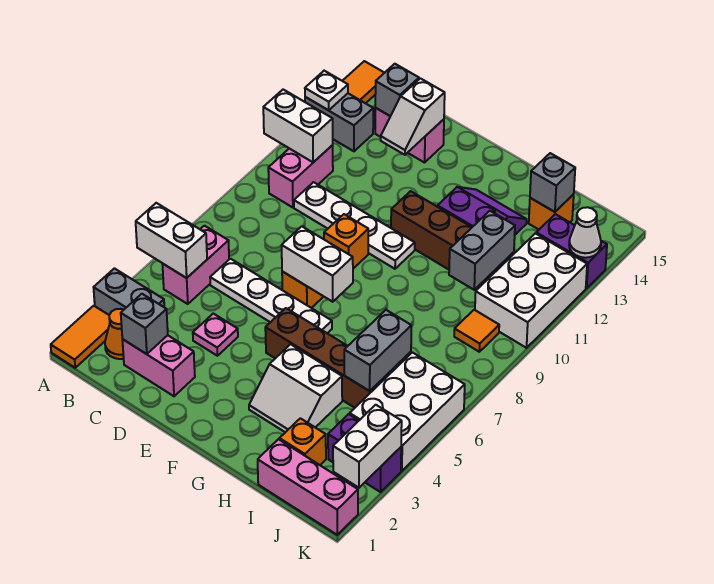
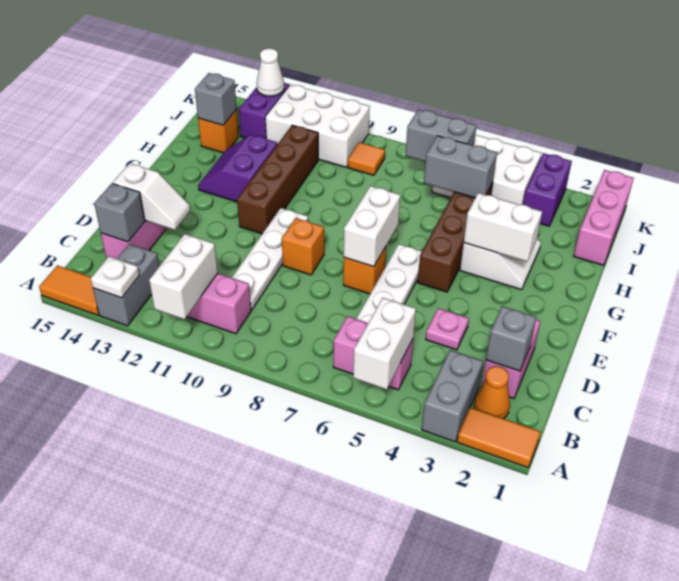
orange brick I2 level 1 -> none
grey brick I10:I11 level 2 -> grey brick J6:J7 level 2
white brick K2:K3 level 2 -> white brick G3:G4 level 2

